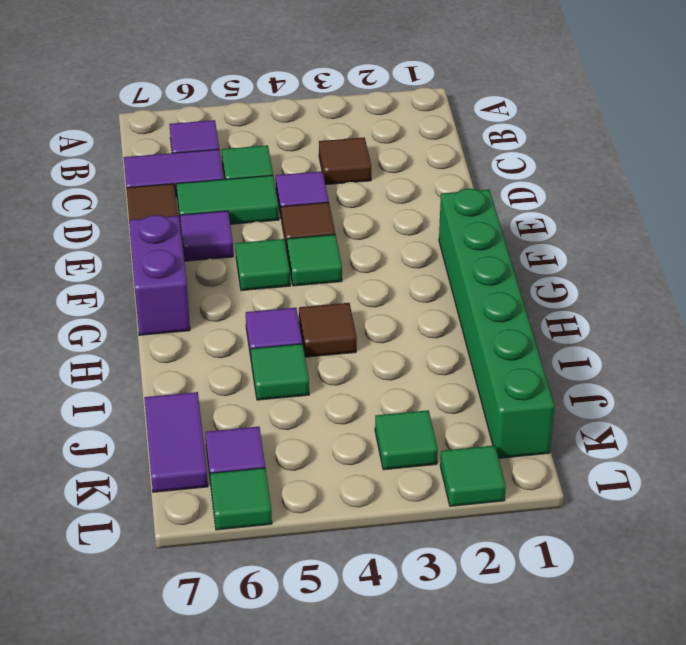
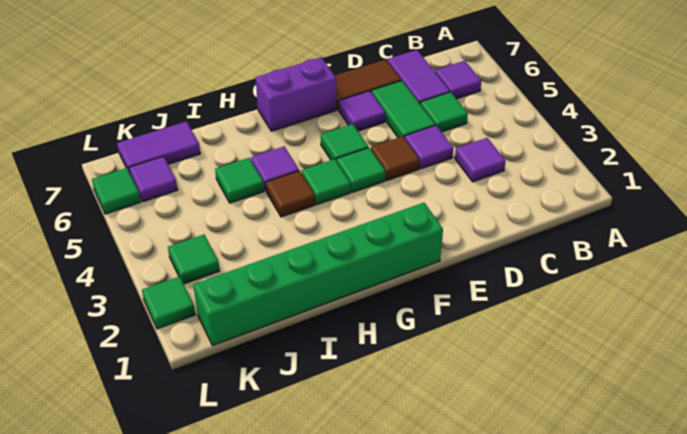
brown tile C3 level 1 -> purple tile C3 level 1
none -> green tile G4 level 1

